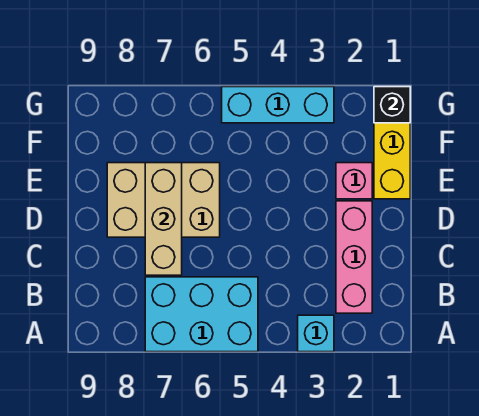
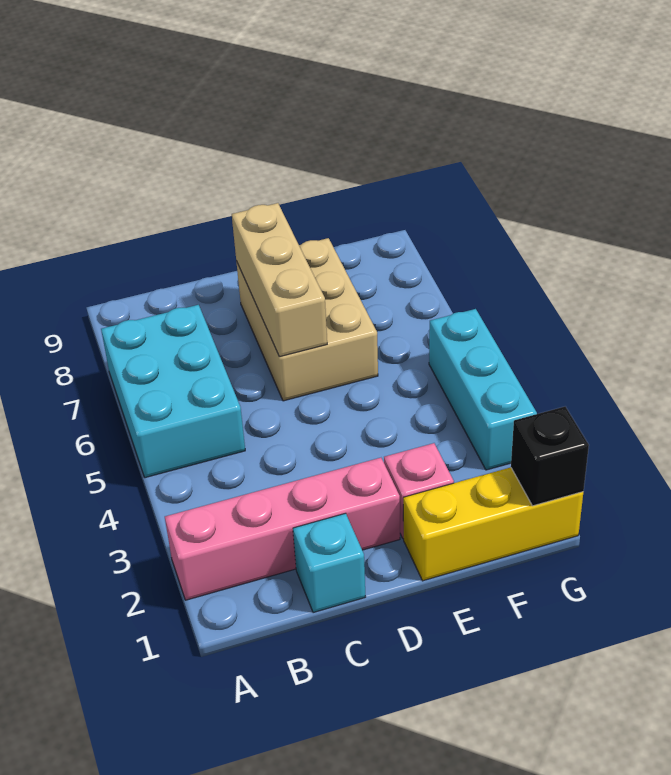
cyan brick A3 level 1 -> cyan brick C1 level 1
pink brick B2:D2 level 1 -> pink brick A2:D2 level 1
tan brick C7:E7 level 2 -> tan brick D6:D8 level 2

